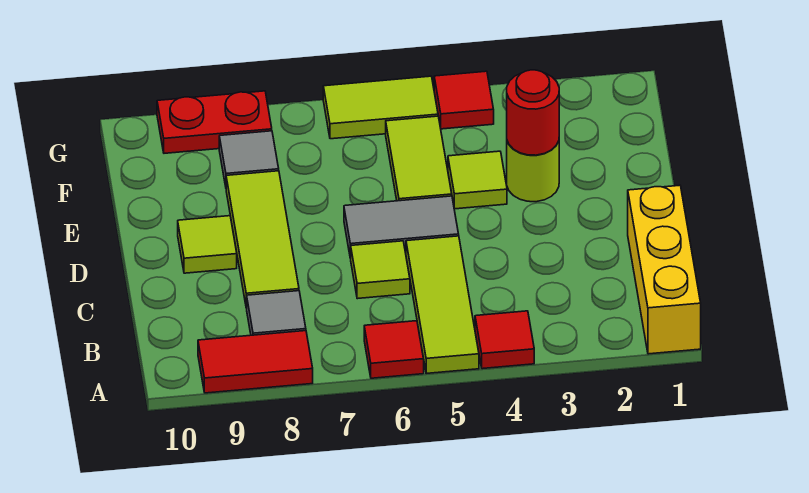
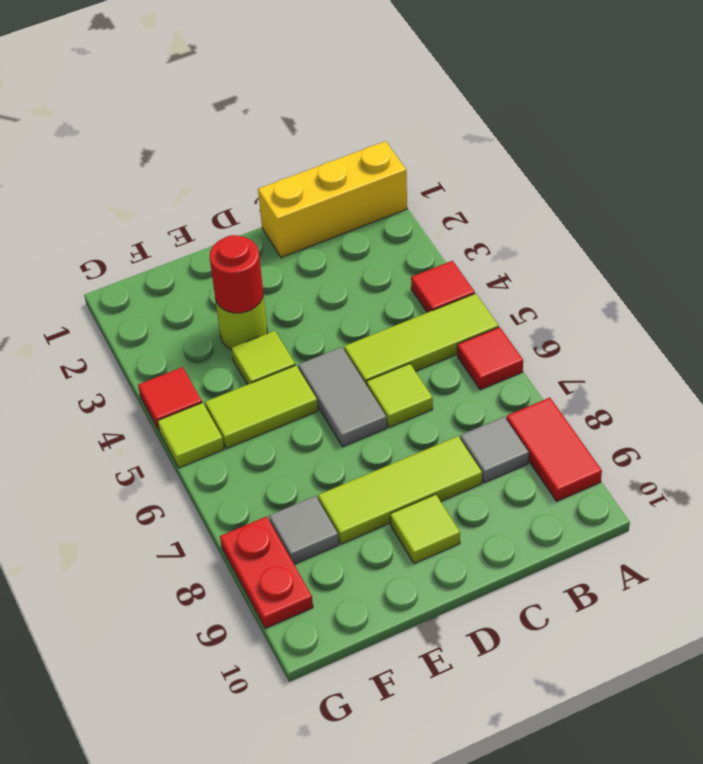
lime tile G5:G6 level 1 -> lime tile G5 level 1

